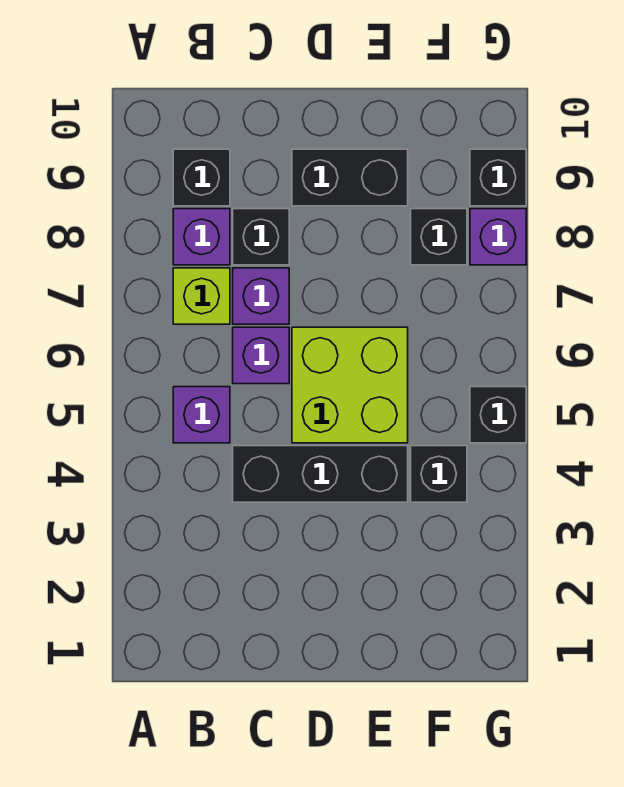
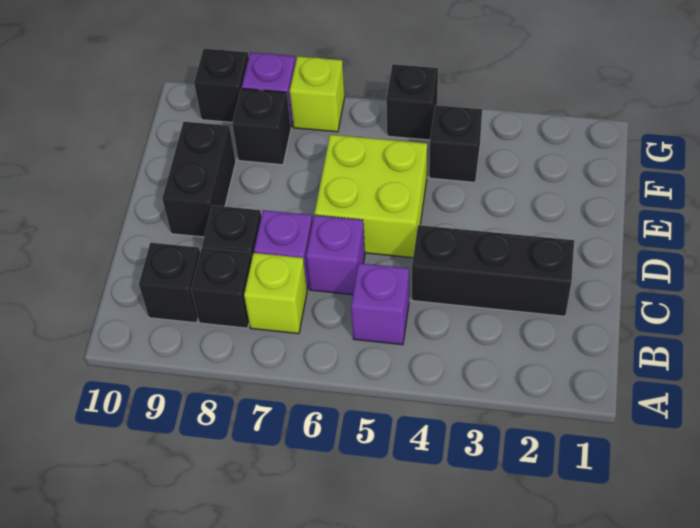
purple brick B8 level 1 -> black brick B8 level 1
black brick C4:E4 level 1 -> black brick C2:C4 level 1
none -> lime brick G7 level 1

